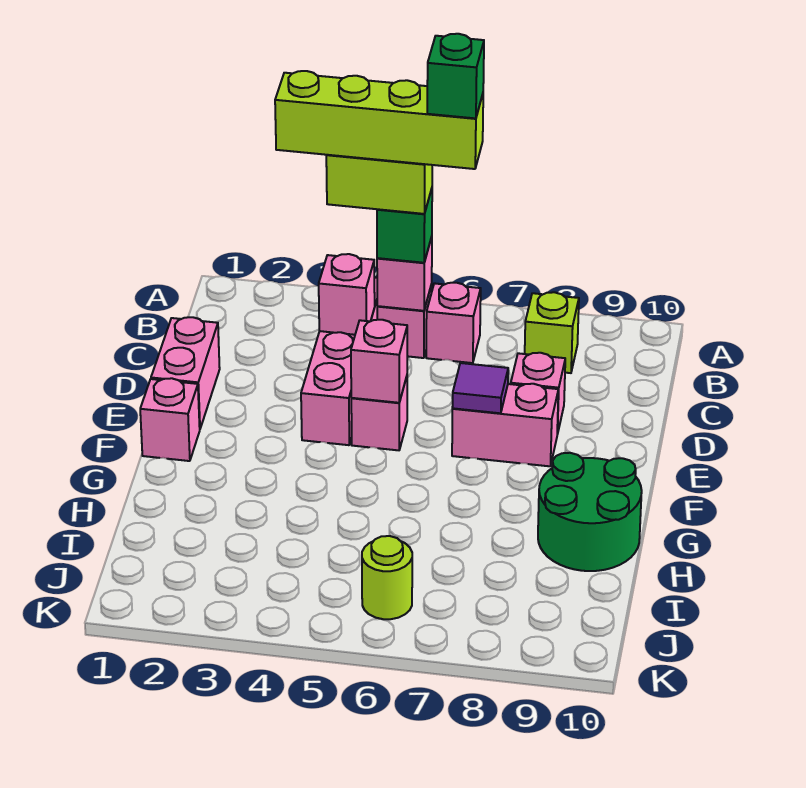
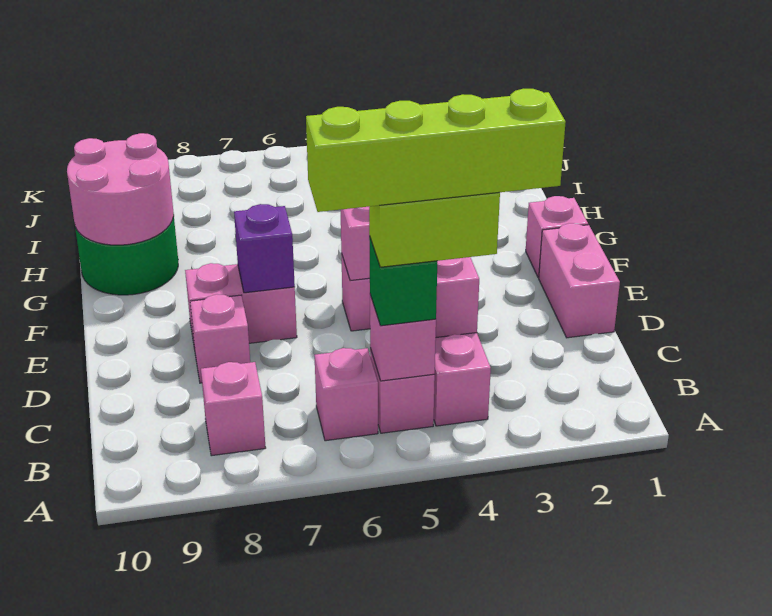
green brick B6 level 6 -> none
lime brick B8 level 1 -> pink brick B8 level 1
purple tile E7 level 2 -> purple brick E7 level 2
none -> pink round brick G9:H10 level 2
lime round brick J6 level 1 -> none

